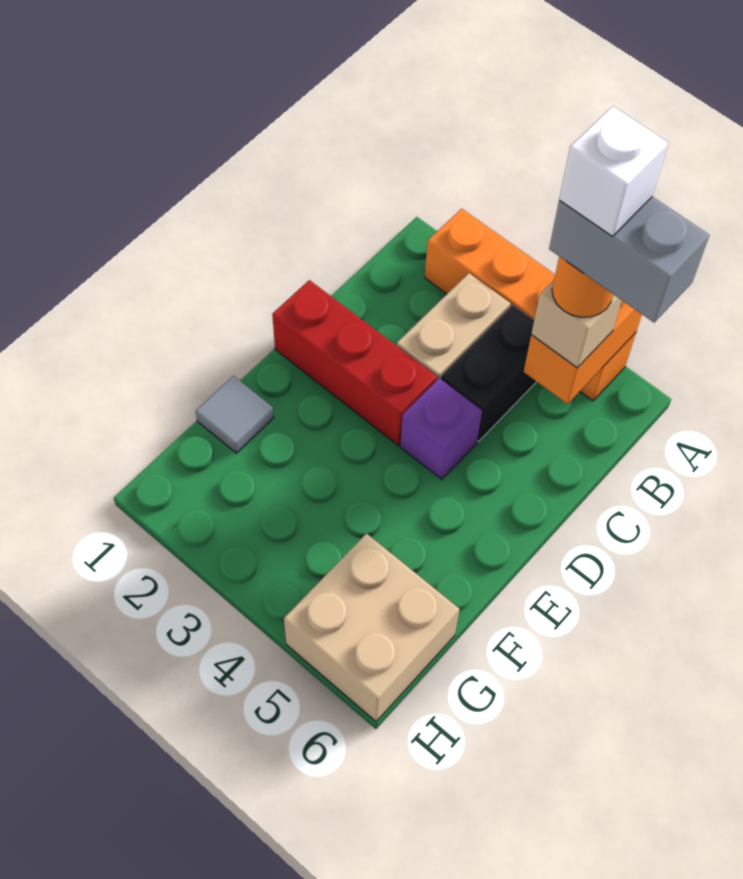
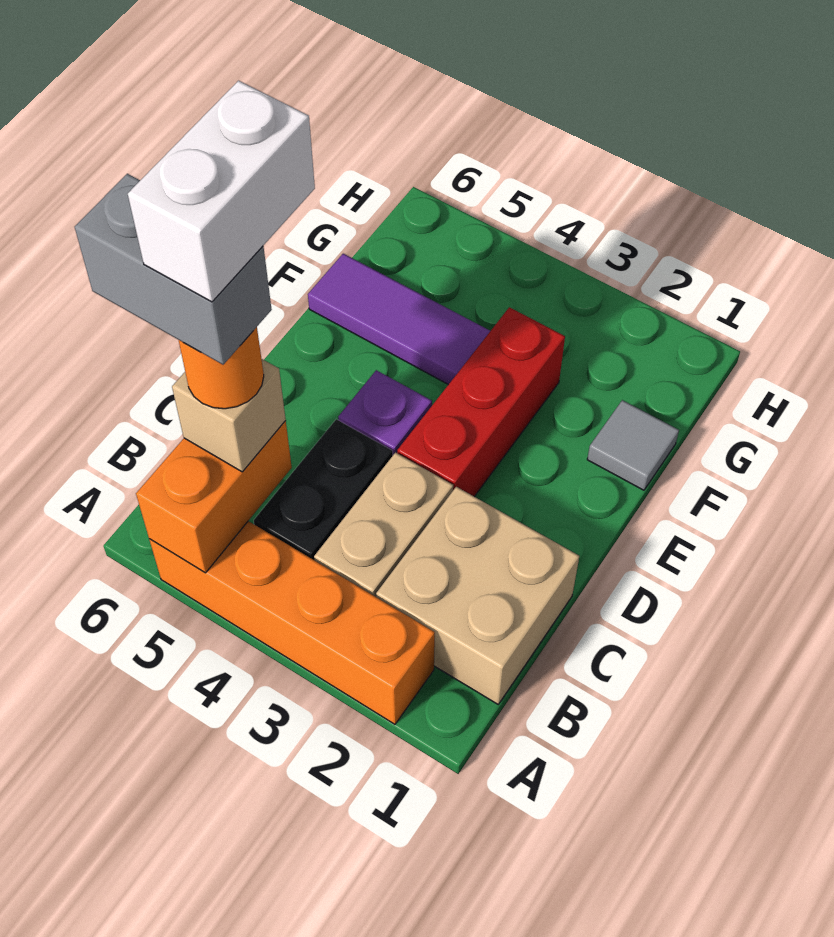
white brick B5 level 6 -> white brick B5:C5 level 6
red brick D1:D3 level 1 -> red brick D3:F3 level 1
none -> purple tile F4:F6 level 1
tan brick G5:H6 level 1 -> tan brick B1:C2 level 1

